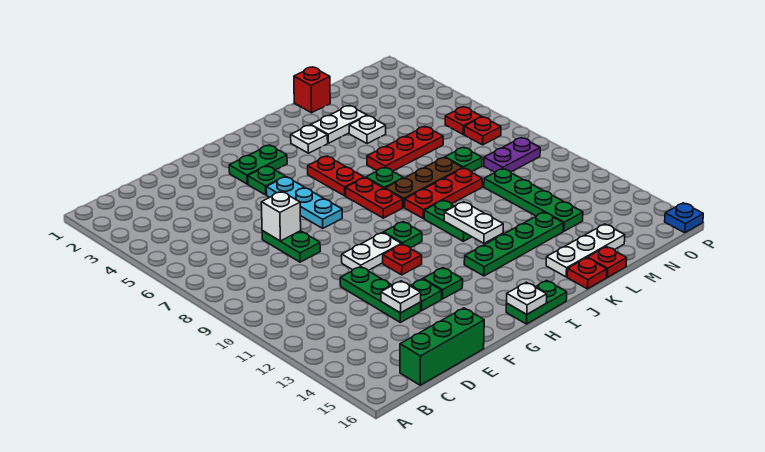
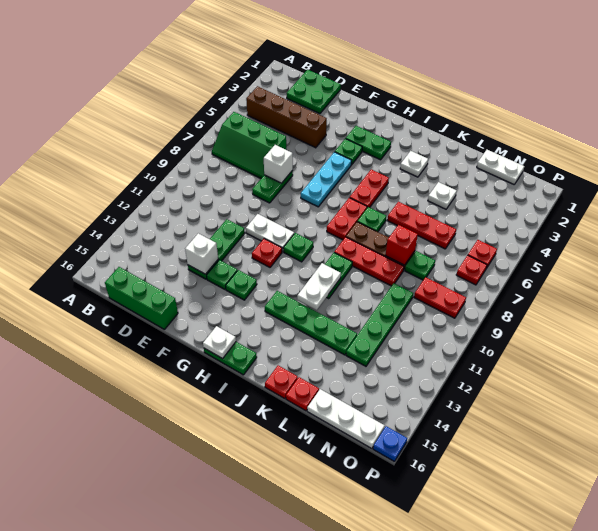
none -> brown brick B4:E4 level 1
none -> green slope B6:D7 level 1 top 6
none -> green plate C1:D2 level 1
white plate E13 level 2 -> white brick E13 level 2
white plate K3:L3 level 1 -> white plate M1:N1 level 1
white plate K15:M15 level 1 -> white plate M16:O16 level 1
red brick L1 level 1 -> red brick L8 level 2
purple plate N9:O9 level 1 -> red plate N9:O9 level 1

